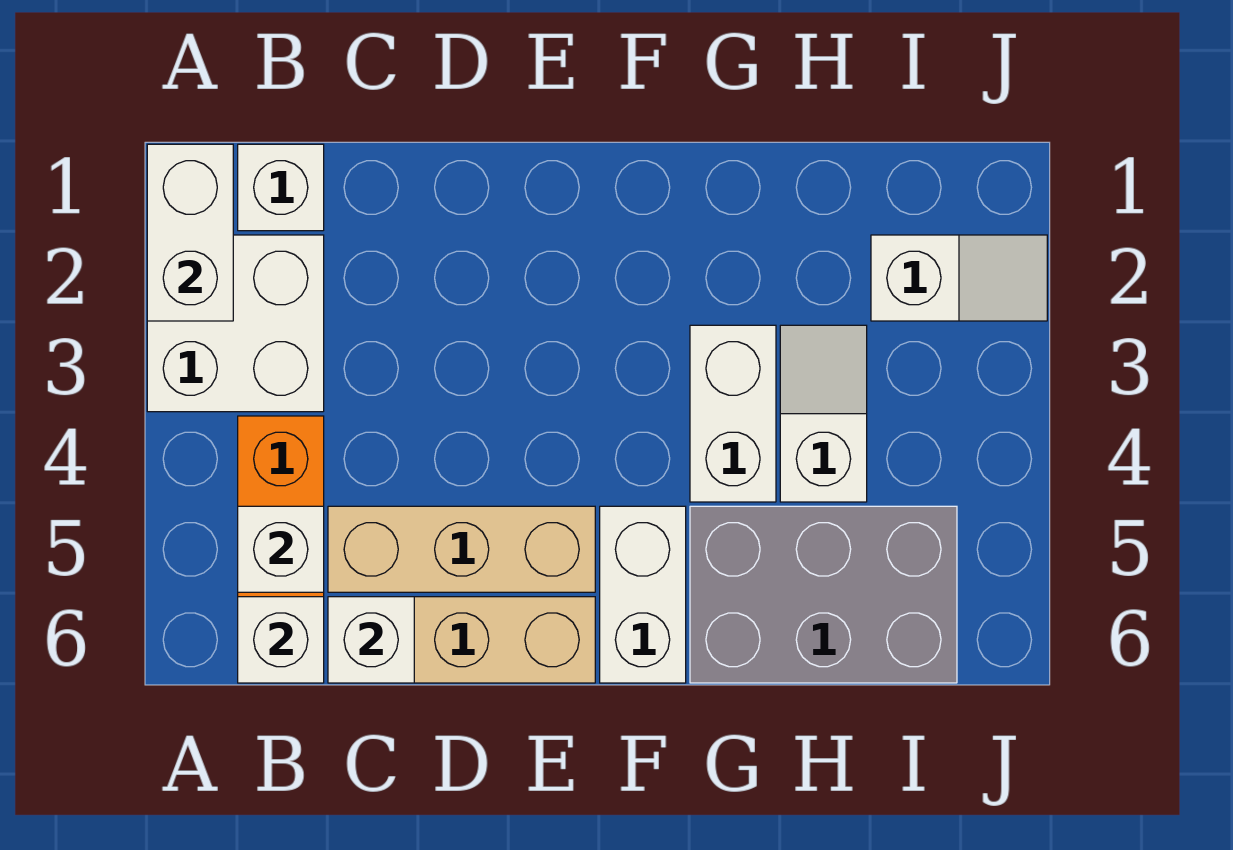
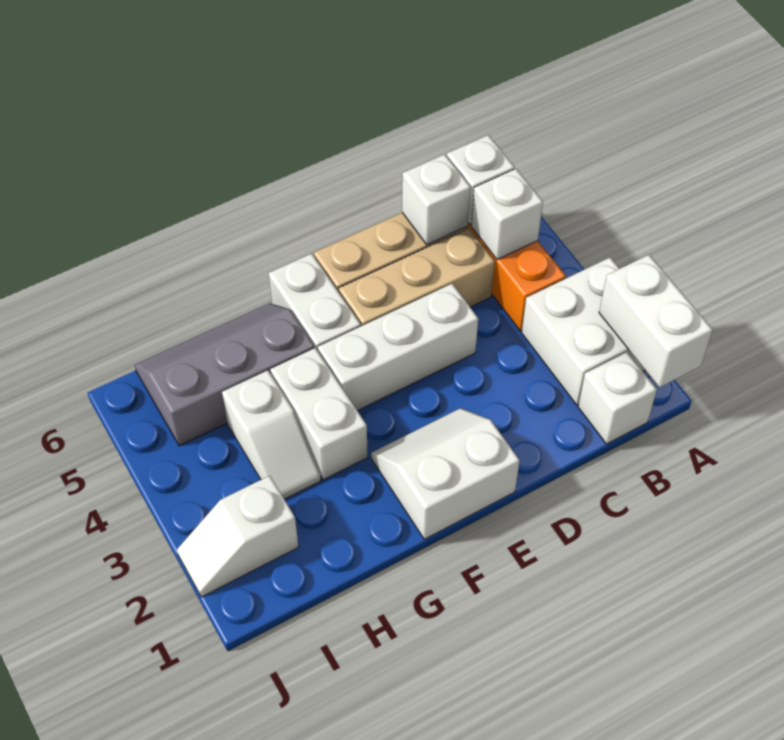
none -> white brick D4:F4 level 1
none -> white slope E1:F2 level 1 top 1
grey brick G5:I6 level 1 -> grey slope G5:I6 level 1 top 5

